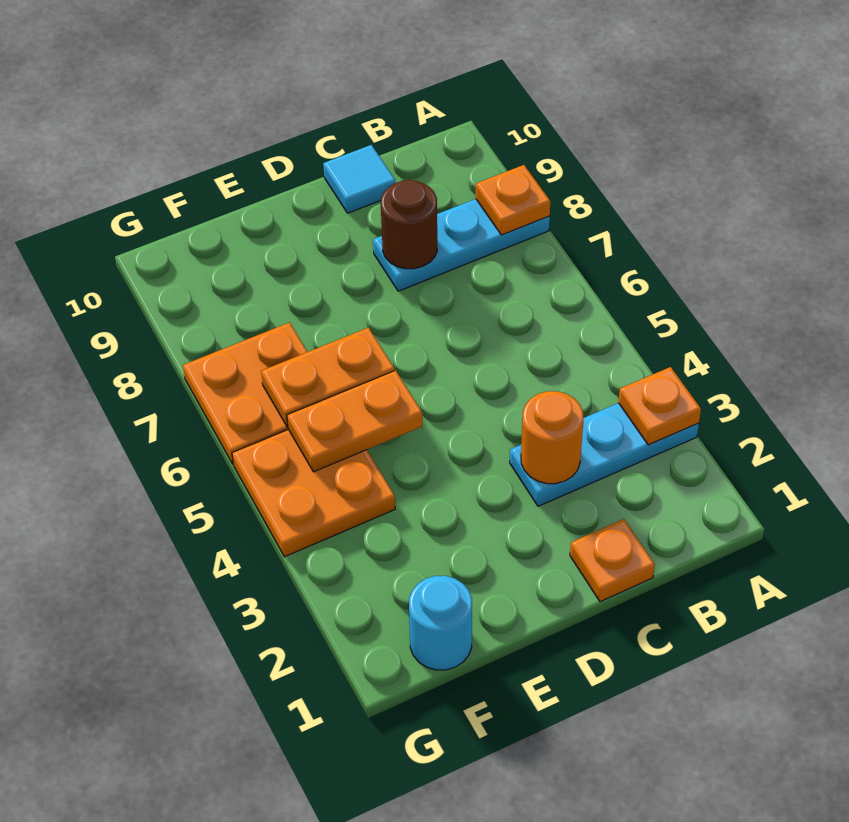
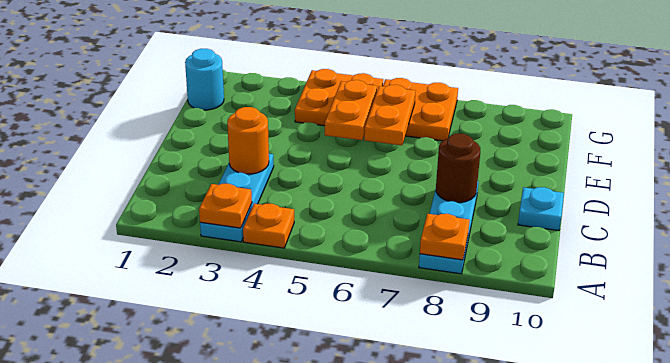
orange plate C1 level 1 -> orange plate A4 level 1
cyan tile C10 level 1 -> cyan plate C10 level 1

